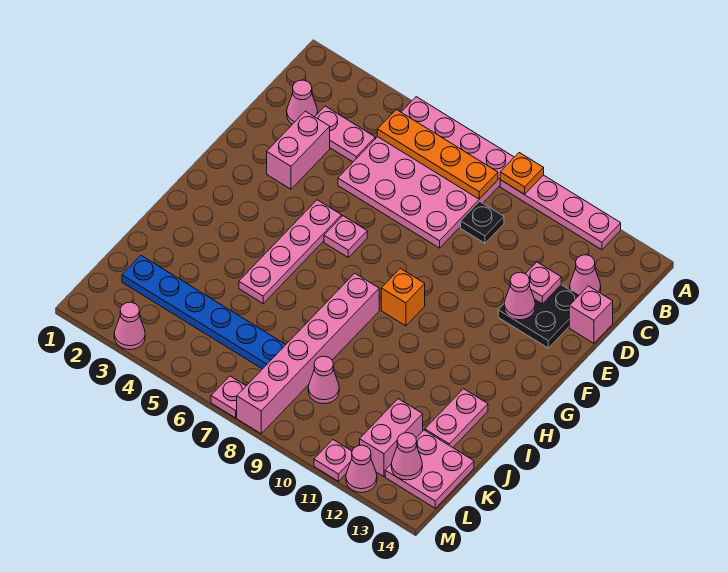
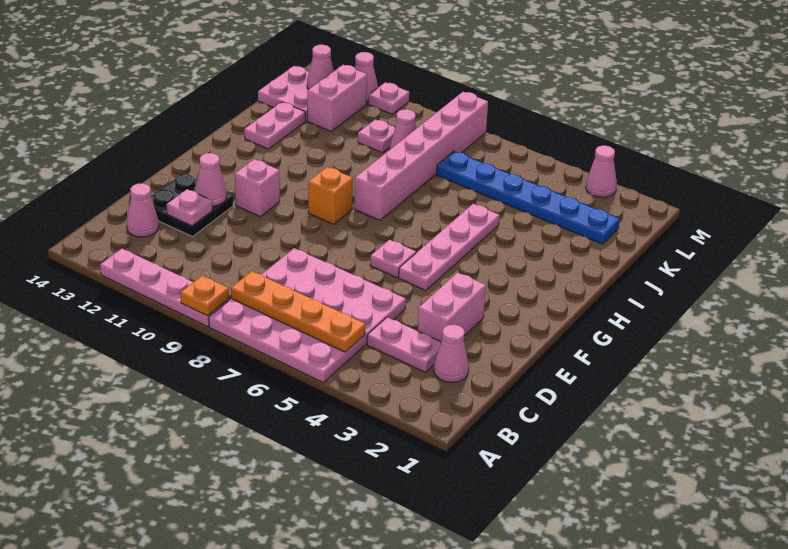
black plate C9 level 1 -> none
pink brick D14 level 1 -> pink brick F11 level 1
pink plate M7 level 1 -> pink plate K10 level 1

